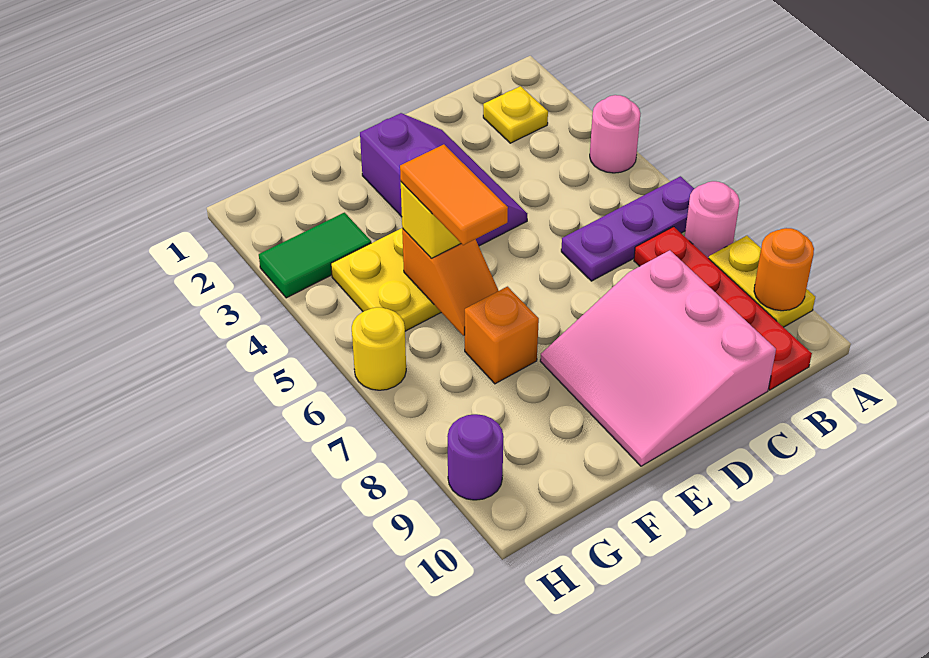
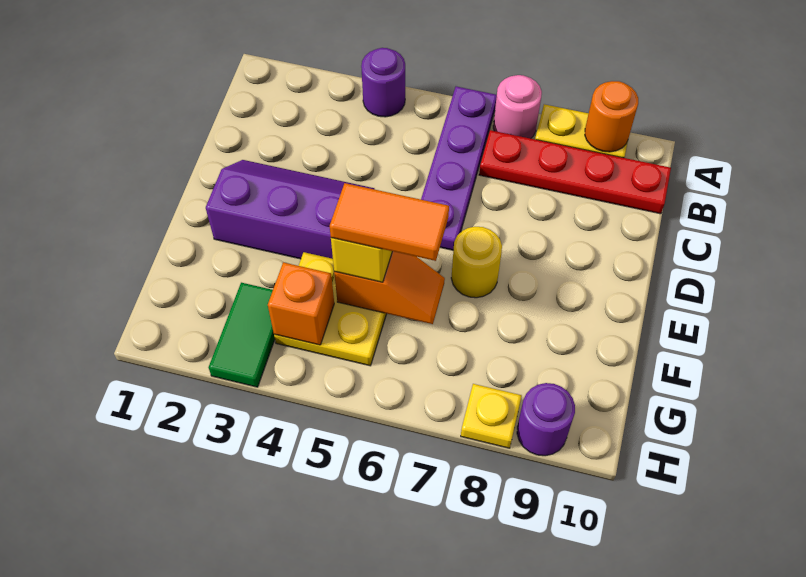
pink round brick A4 level 1 -> purple round brick A4 level 1
purple plate A6:C6 level 1 -> purple plate A6:D6 level 1
yellow plate B2 level 1 -> yellow plate H8 level 1
pink slope C8:E10 level 1 top C -> none
orange brick F7 level 1 -> orange brick G4 level 2
yellow round brick H6 level 1 -> yellow round brick E7 level 1

